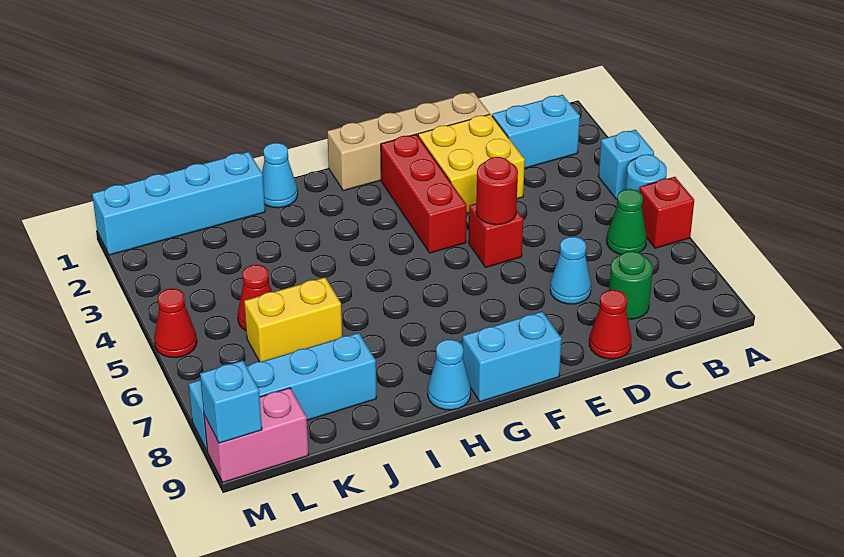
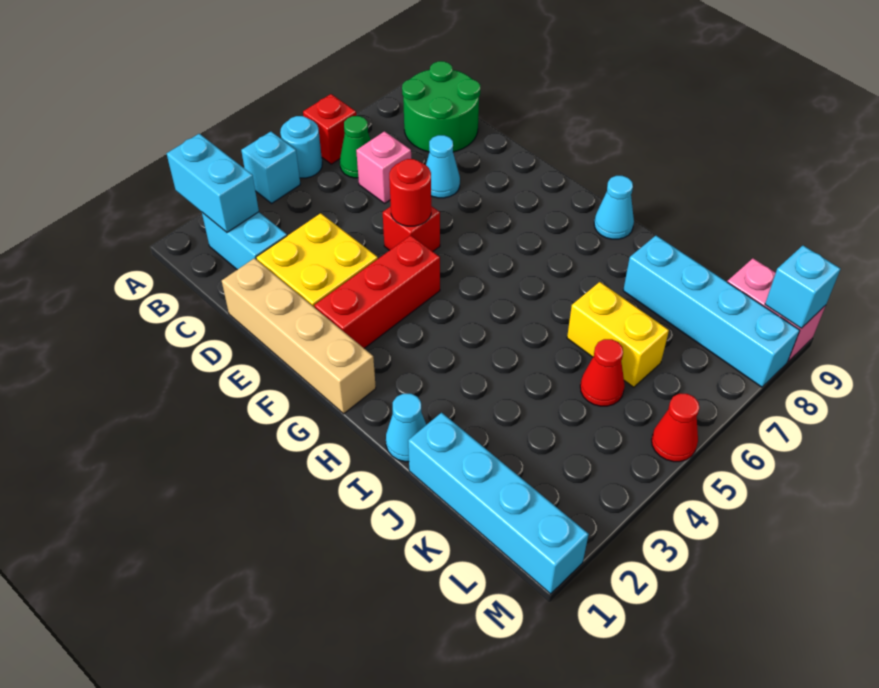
none -> pink brick C6 level 1
green round brick C8 level 1 -> green round brick B8:C9 level 1
red cone D9 level 1 -> none
cyan brick F9:G9 level 1 -> cyan brick A2:B2 level 2

